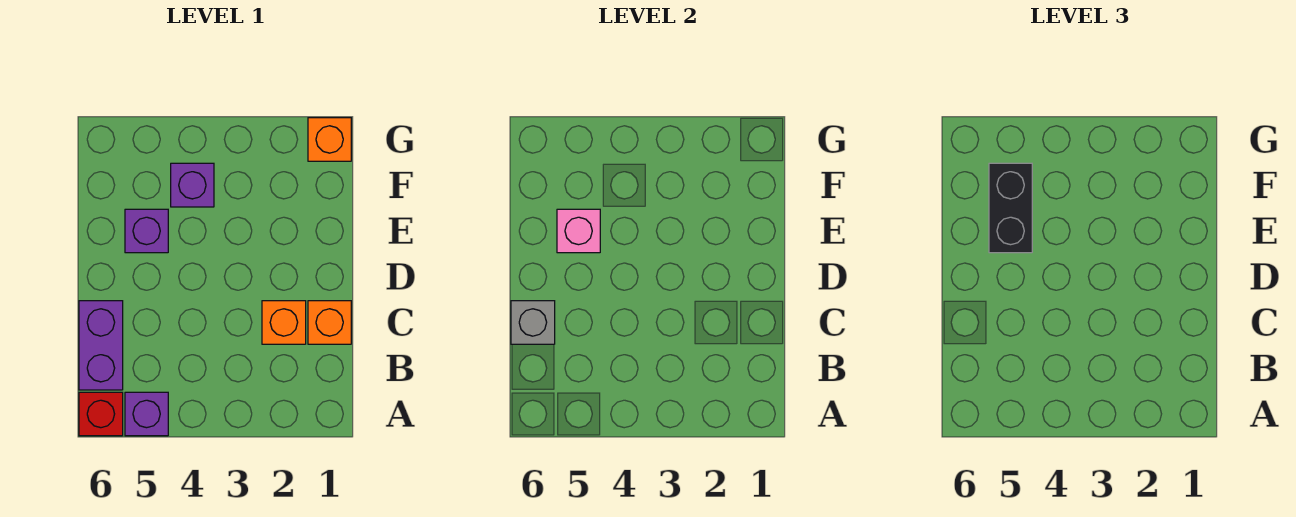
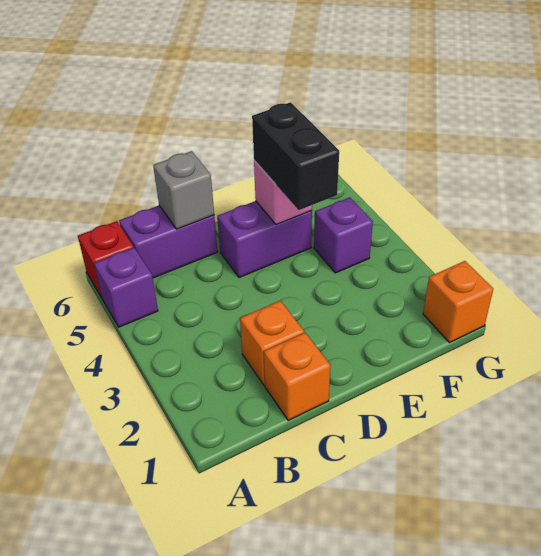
purple brick E5 level 1 -> purple brick D5:E5 level 1
black brick E5:F5 level 3 -> black brick E4:E5 level 3

